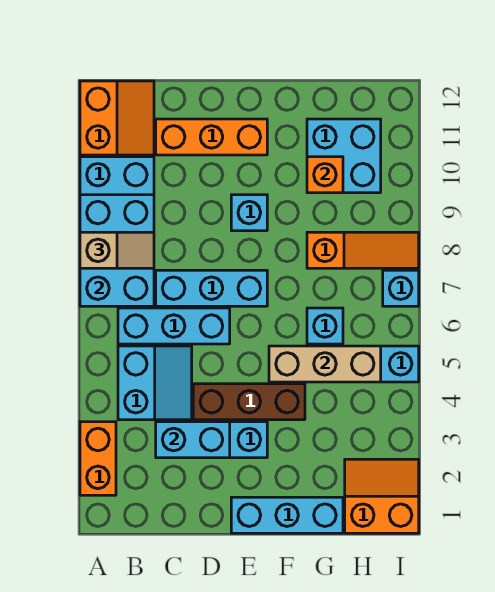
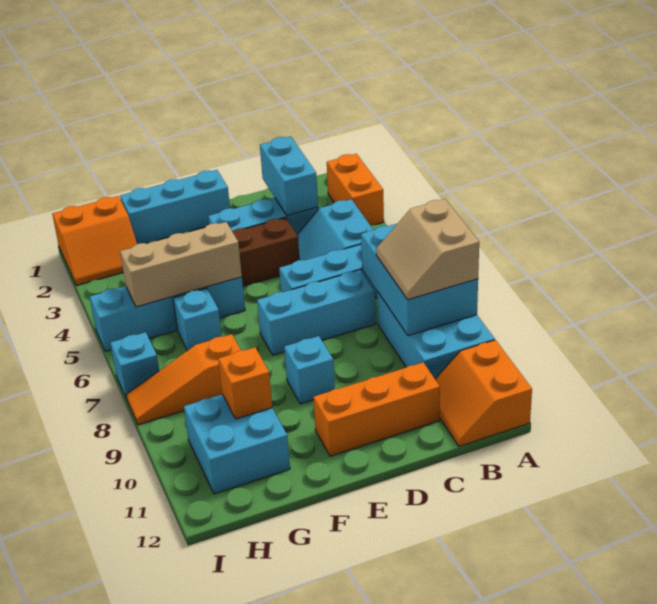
tan slope A8:B8 level 3 top A -> tan slope A8:B9 level 3 top A
cyan brick C3:D3 level 2 -> cyan brick C2:C3 level 2

